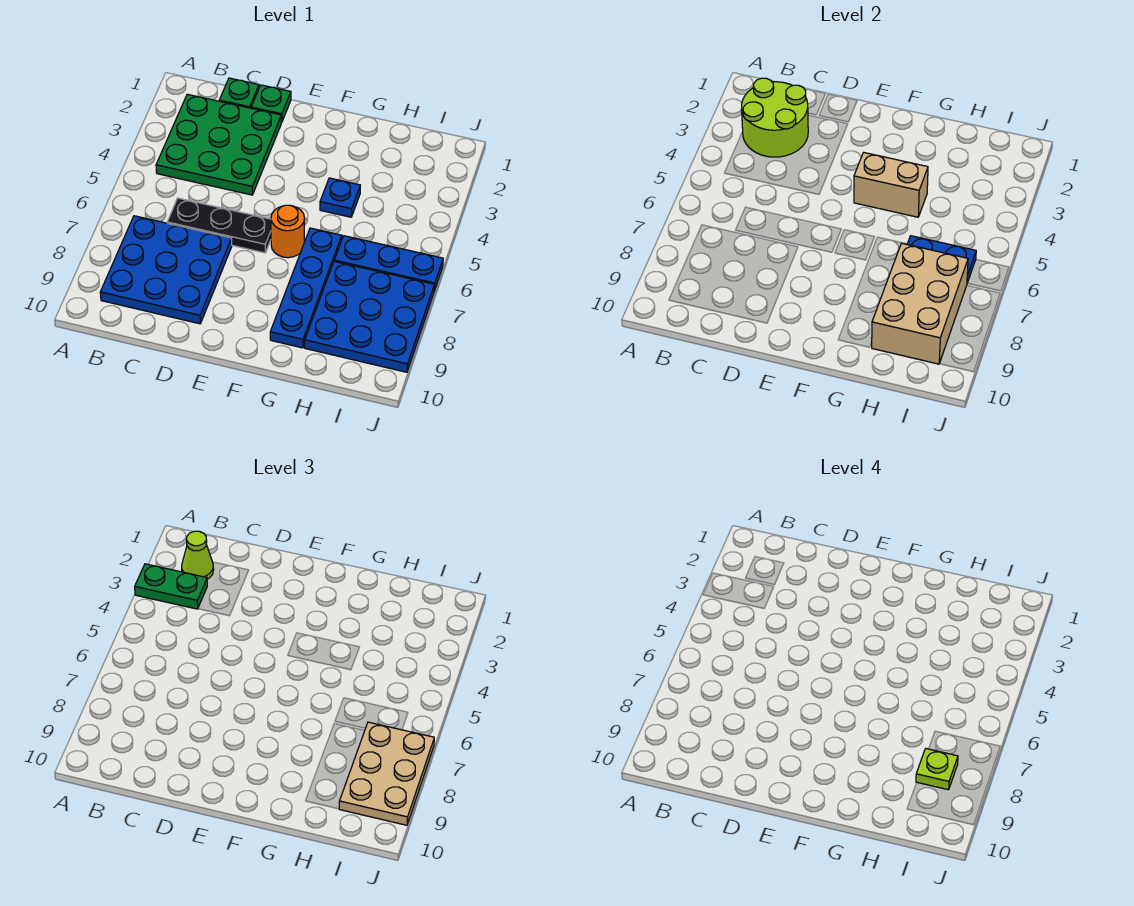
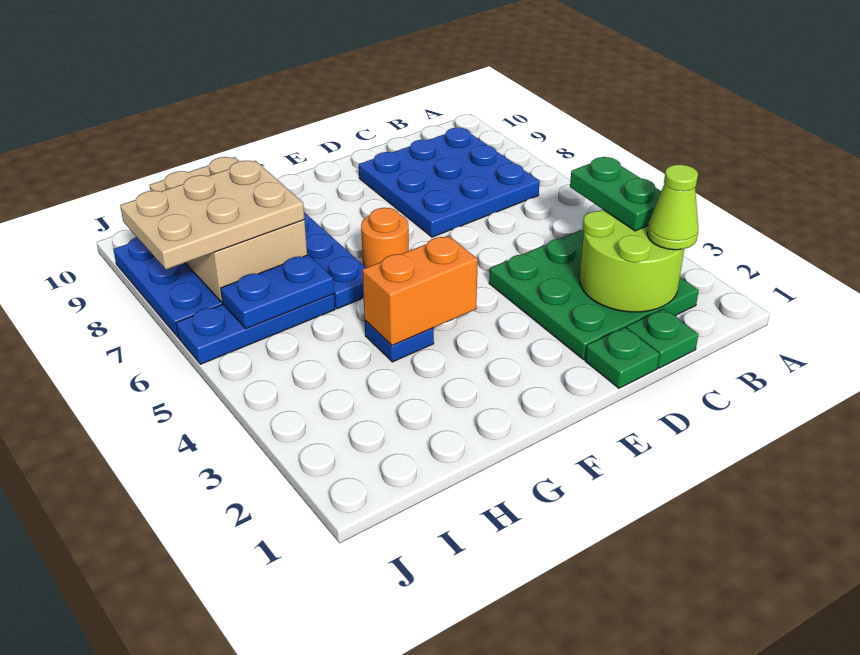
green plate A3:B3 level 3 -> green plate B3:B4 level 3
black plate C6:E6 level 1 -> none
tan brick F4:G4 level 2 -> orange brick F4:G4 level 2
tan plate I7:J9 level 3 -> tan plate H7:J8 level 3
lime plate I8 level 4 -> none

